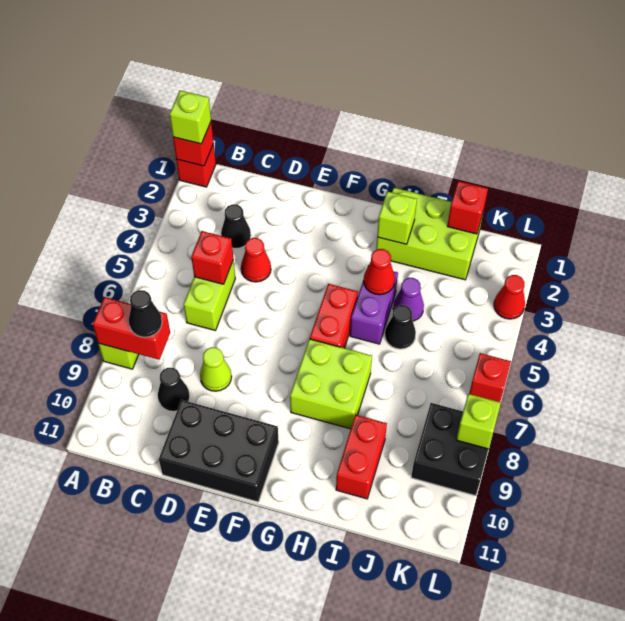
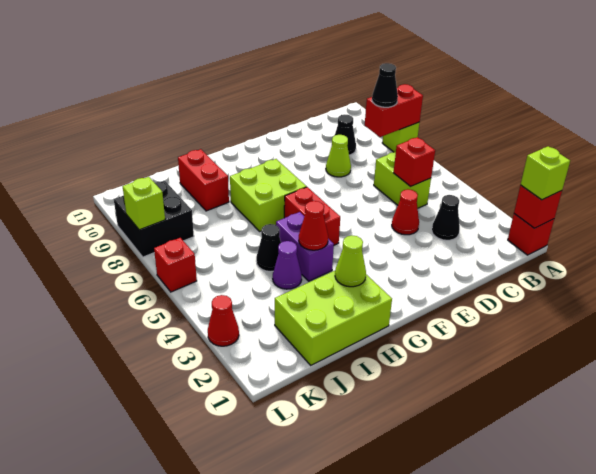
black brick D10:F11 level 1 -> none
lime brick H2 level 2 -> lime cone H2 level 2
red brick J1 level 2 -> none

